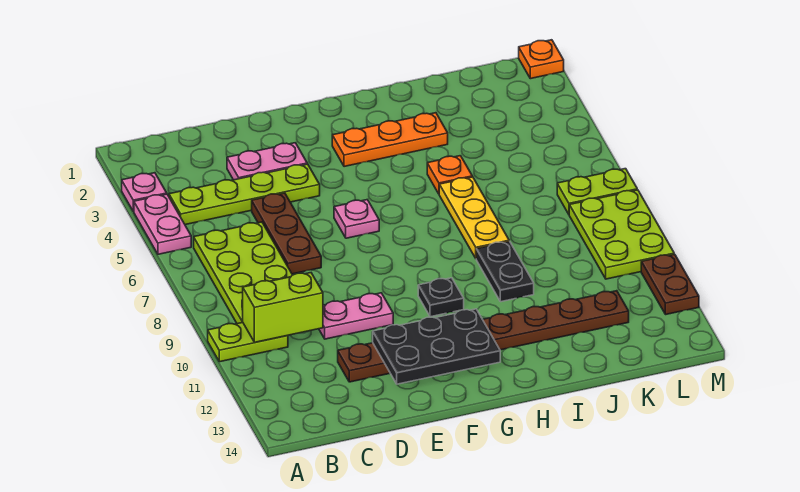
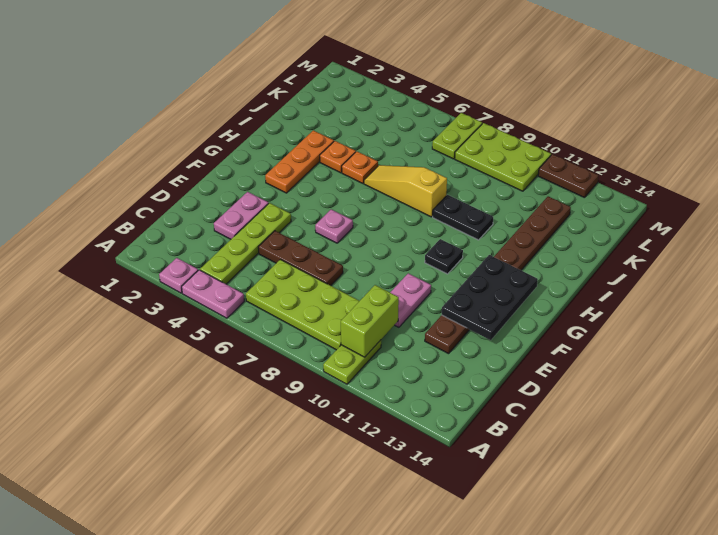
yellow plate I6:I8 level 1 -> yellow slope I6:I8 level 1 top 8
orange plate M1 level 1 -> orange plate I4 level 1

